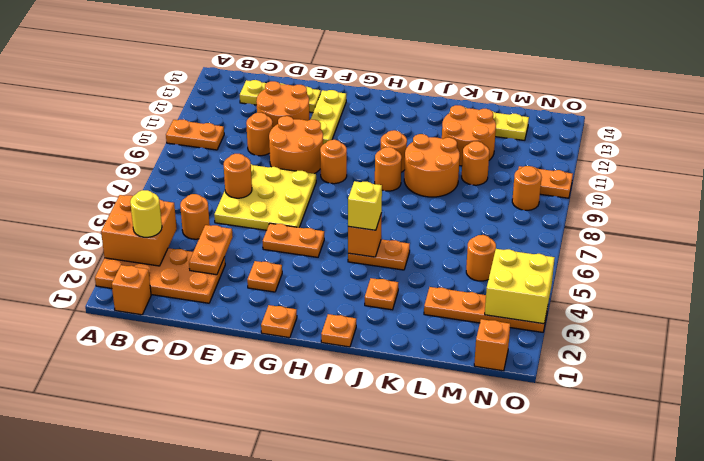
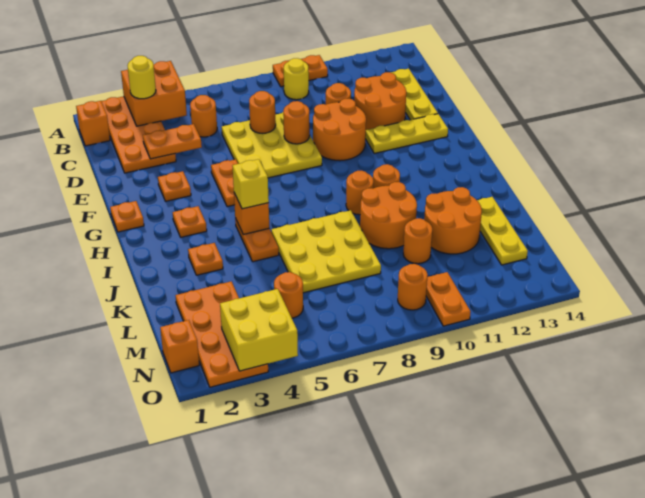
orange plate A10:B10 level 1 -> orange plate A9:A10 level 1
none -> yellow round brick B9 level 1
orange round brick G9 level 1 -> orange round brick E8 level 2
orange plate I1 level 1 -> orange plate H3 level 1
none -> yellow plate J6:L8 level 1
orange plate L3:O3 level 1 -> orange plate L2:O3 level 1

